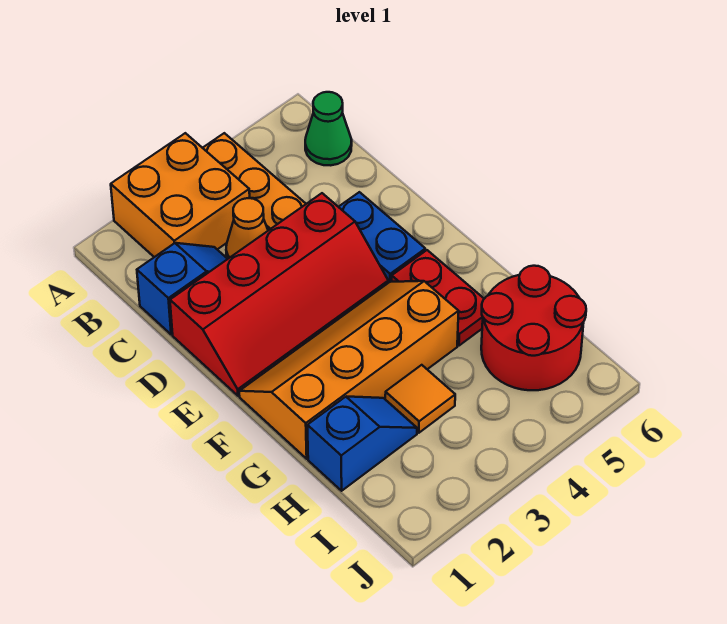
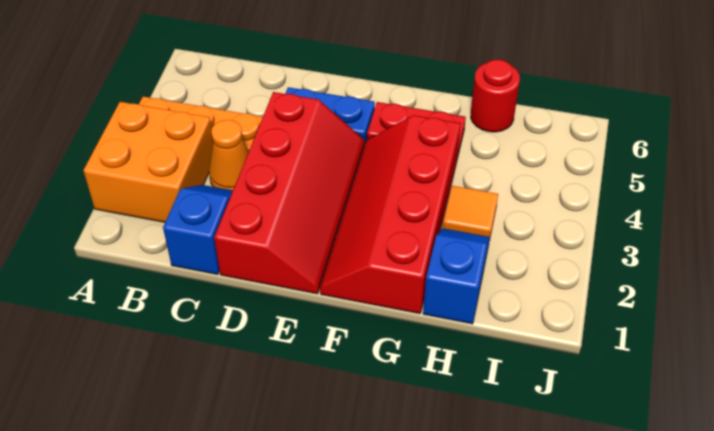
green cone B6 level 1 -> none
orange slope F1:G4 level 1 top G -> red slope F1:G4 level 1 top G
red round brick H5:I6 level 1 -> red round brick H6 level 1

